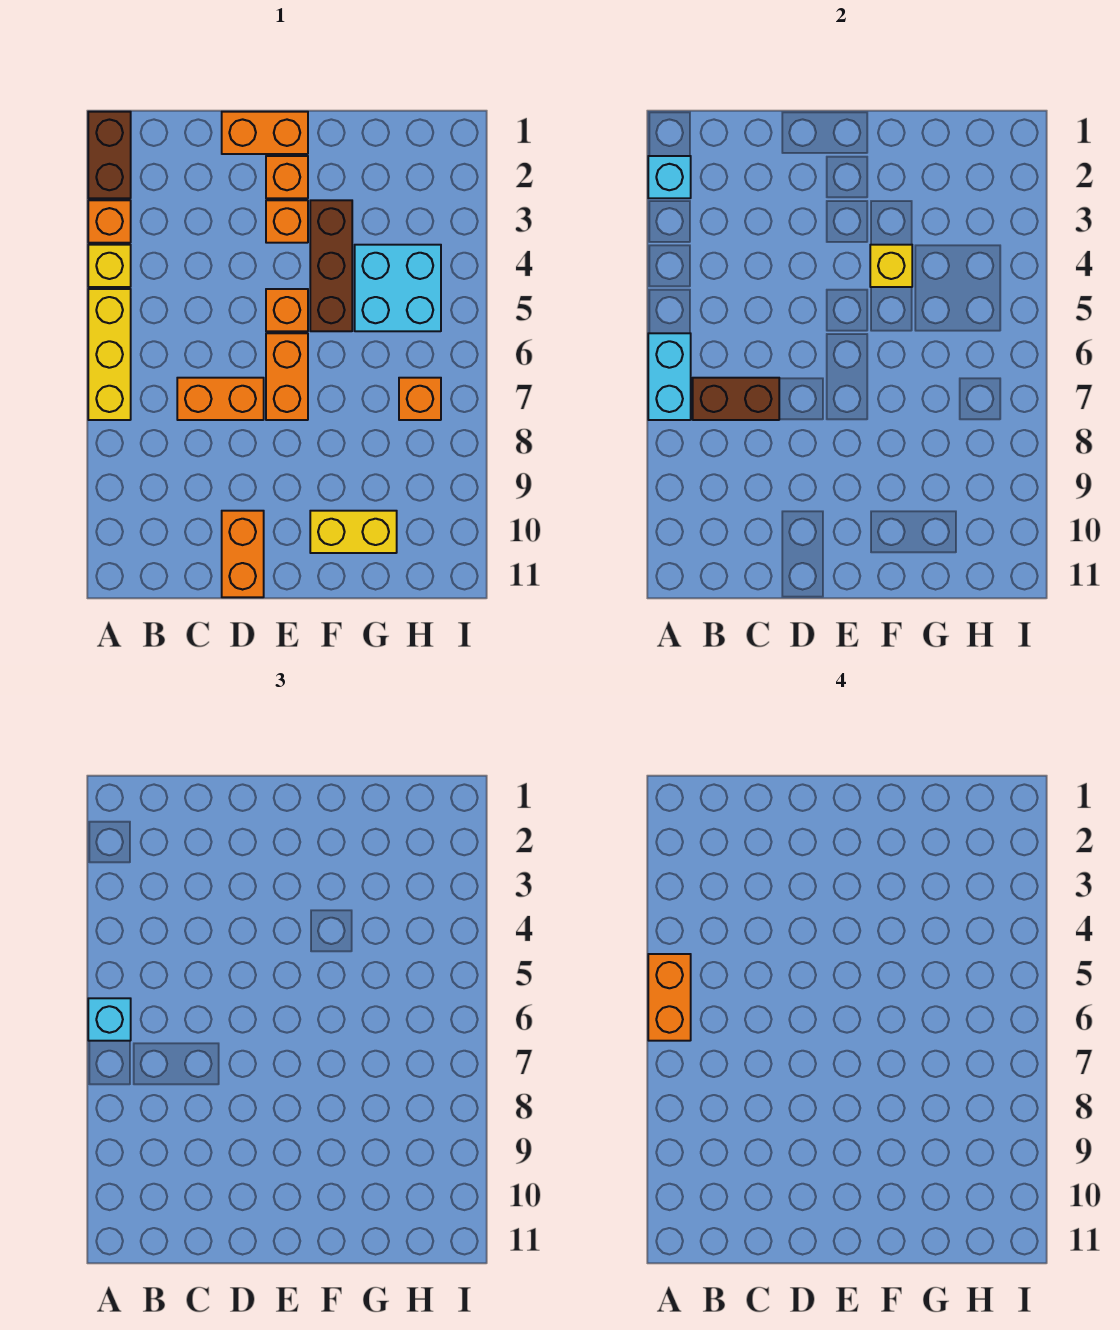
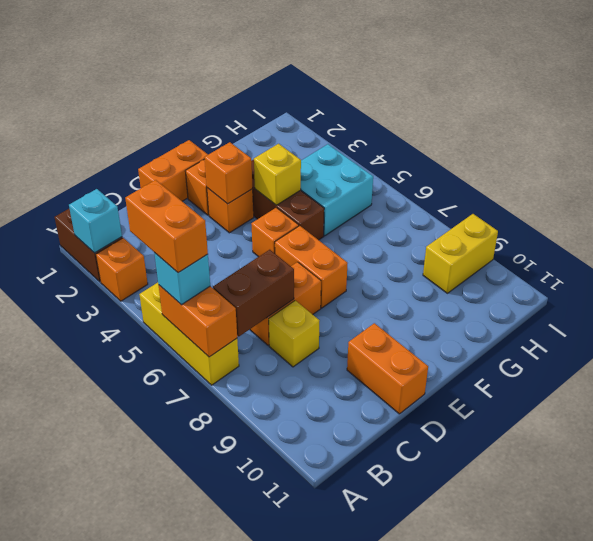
yellow brick A4 level 1 -> yellow brick C8 level 1
cyan brick A6:A7 level 2 -> orange brick A6:A7 level 2
yellow brick F10:G10 level 1 -> yellow brick H9:I9 level 1
orange brick H7 level 1 -> orange brick E3 level 2

